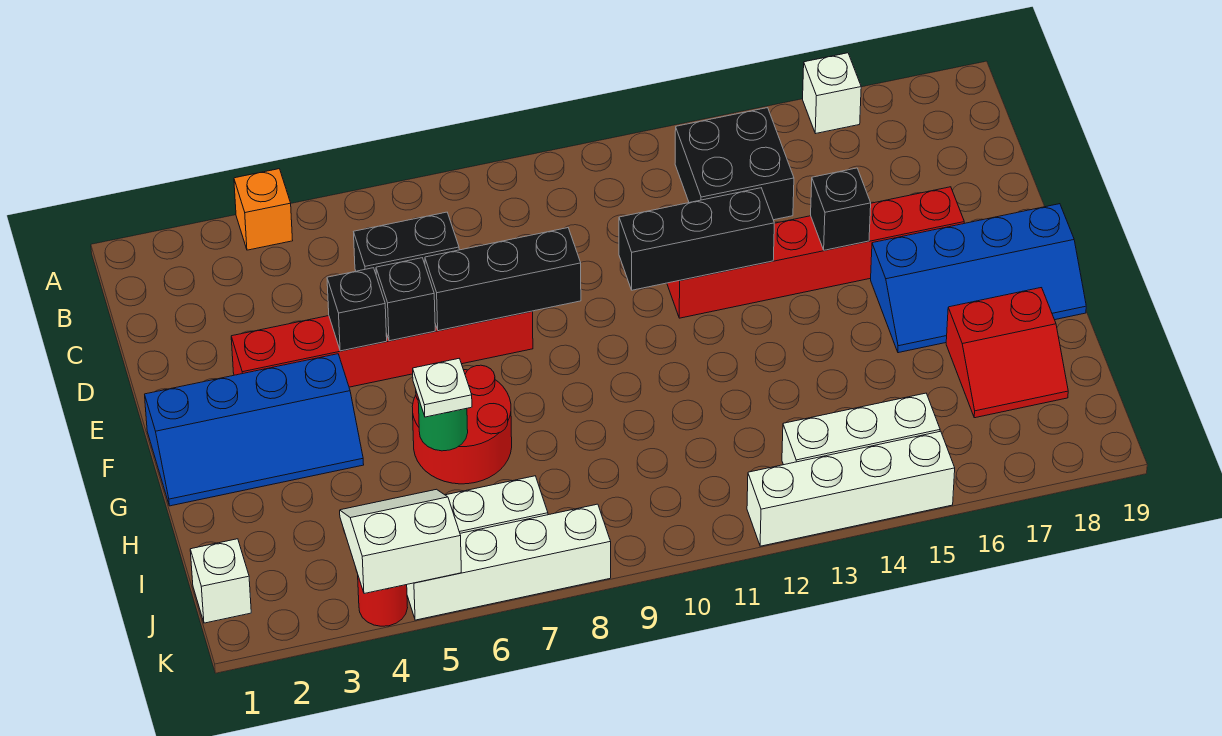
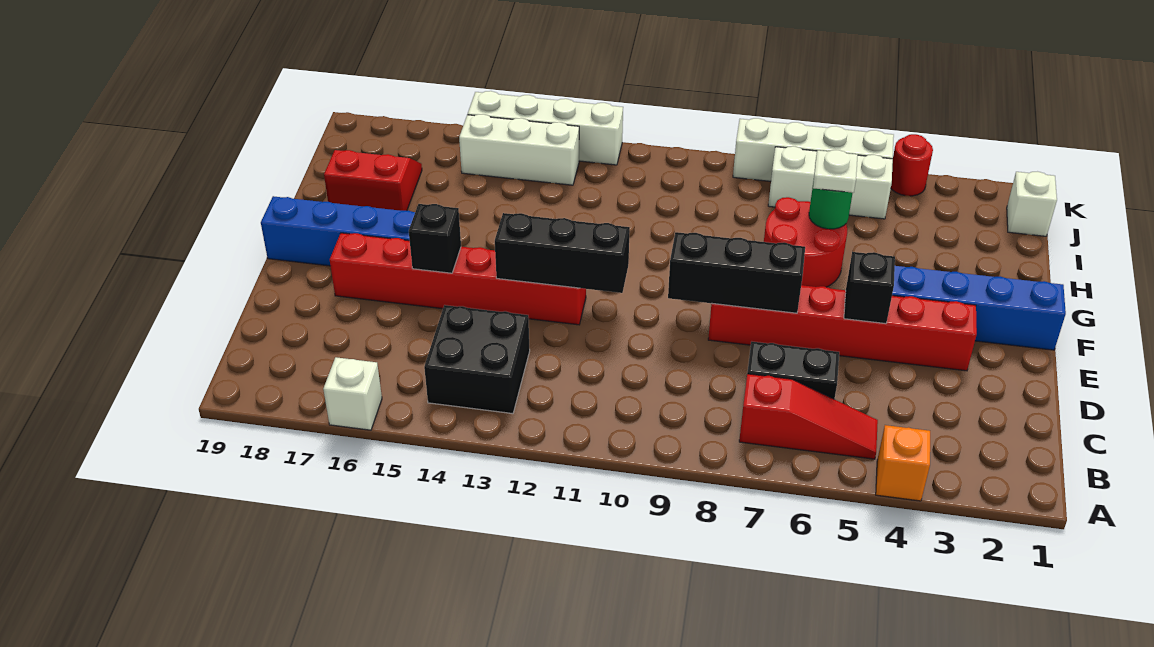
none -> red slope B5:B7 level 1 top 7
black brick E6 level 2 -> none
white slope J4:K5 level 2 top K -> none

